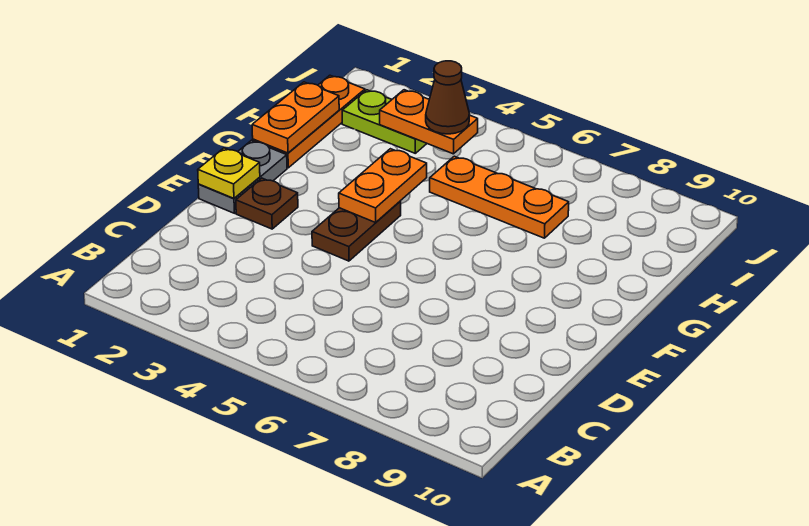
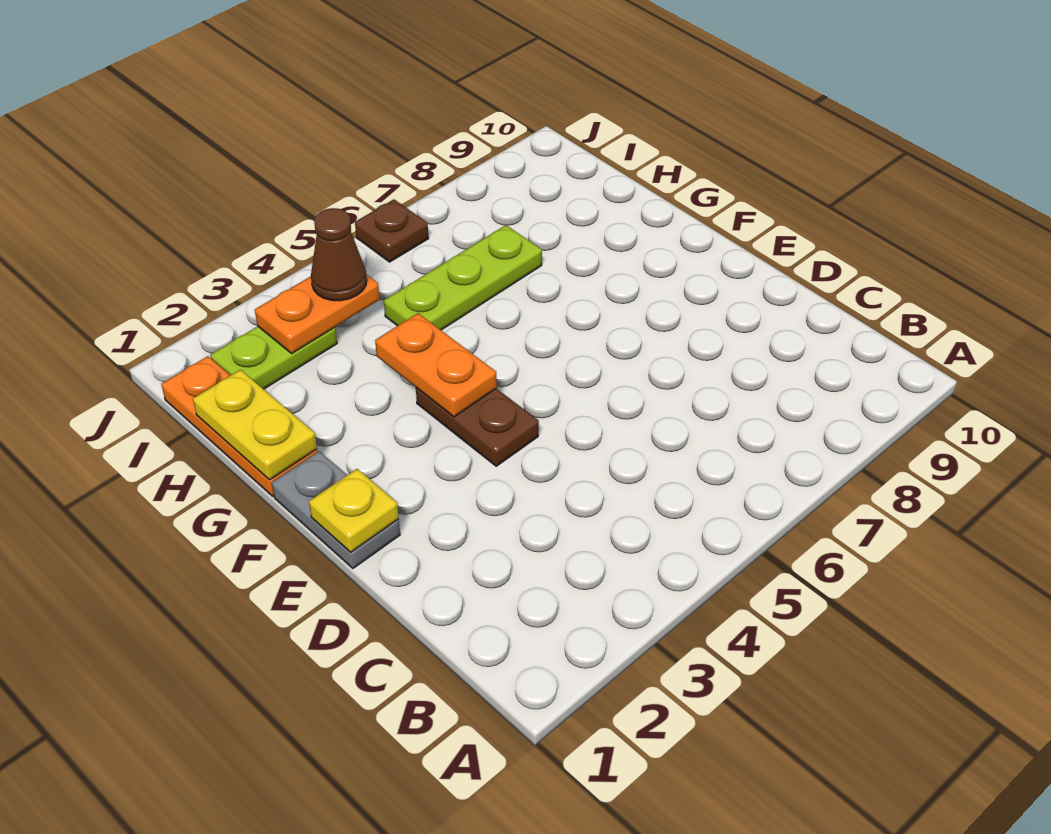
brown plate E2 level 1 -> brown plate J6 level 1
orange plate G1:H1 level 2 -> yellow plate G1:H1 level 2
orange plate H5:H7 level 1 -> lime plate H5:H7 level 1

